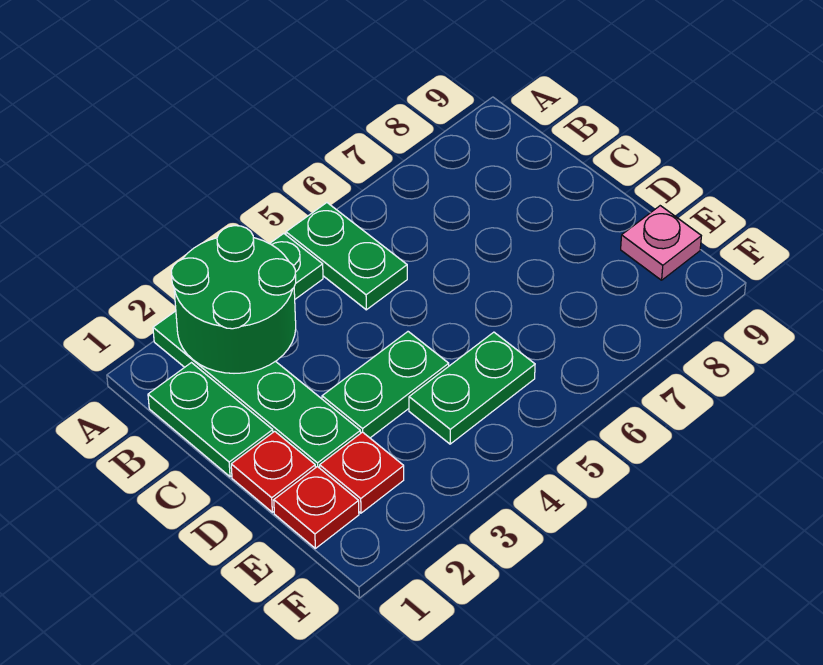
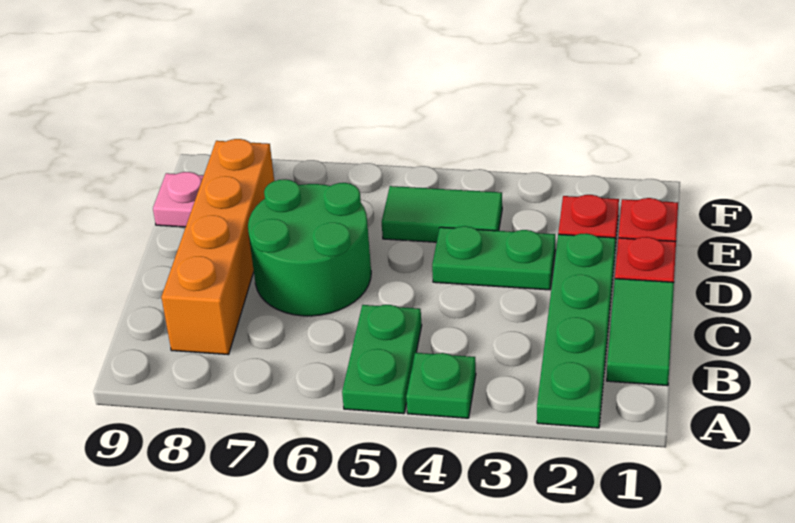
green round brick A2:B3 level 2 -> green round brick C6:D7 level 1
green plate B1:C1 level 1 -> green tile B1:C1 level 1
none -> orange brick B8:E8 level 1
green plate E4:E5 level 1 -> green tile E4:E5 level 1

